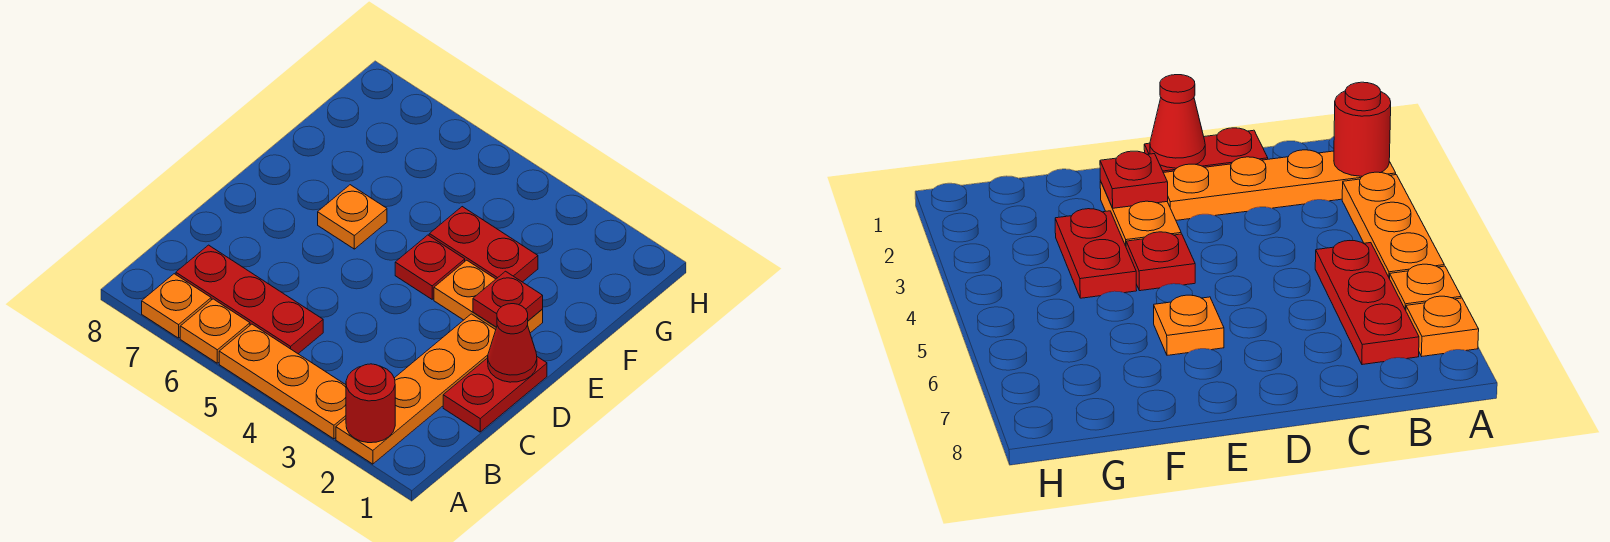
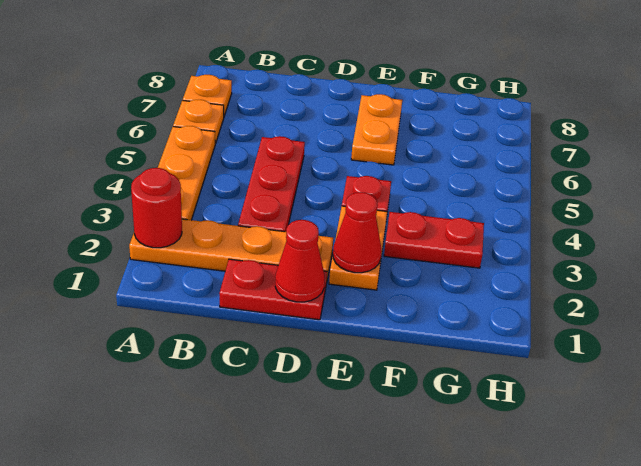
red plate B5:B7 level 1 -> red plate C3:C5 level 1
red plate E2 level 2 -> red cone E2 level 2
orange plate E6 level 1 -> orange plate E6:E7 level 1
red plate F3:F4 level 1 -> red plate F3:G3 level 1

